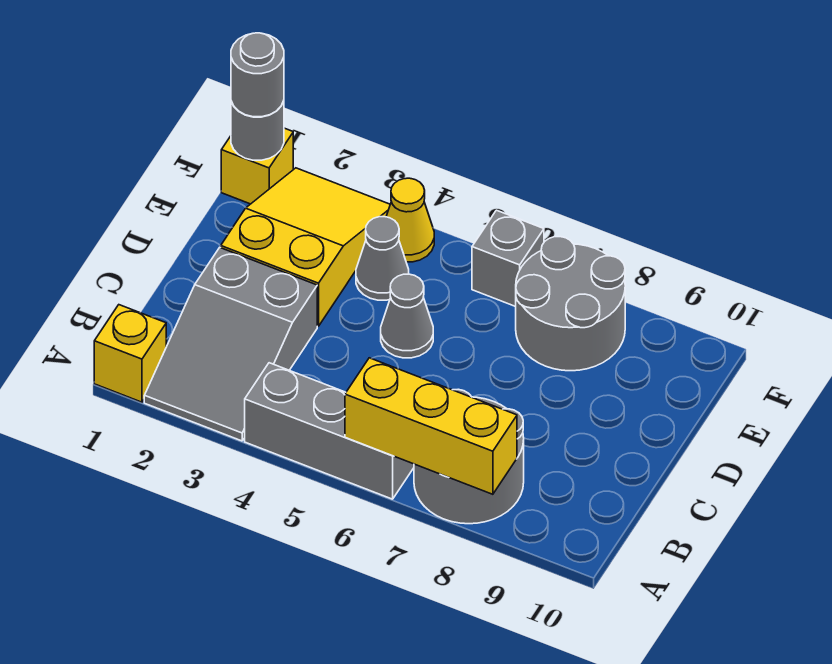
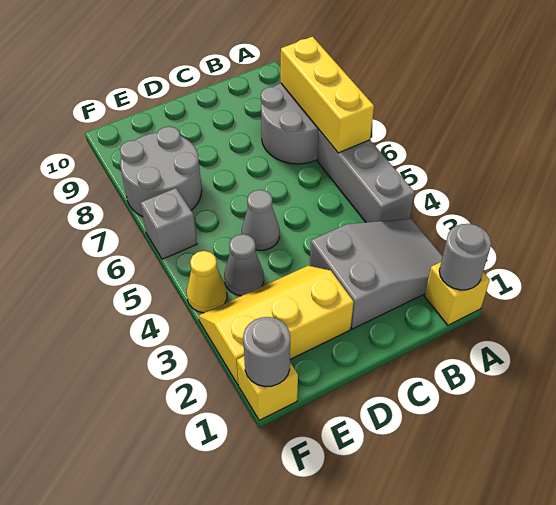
yellow slope D2:F3 level 1 top D -> yellow slope D2:F3 level 1 top 2
grey round brick F1 level 3 -> grey round brick A1 level 2

